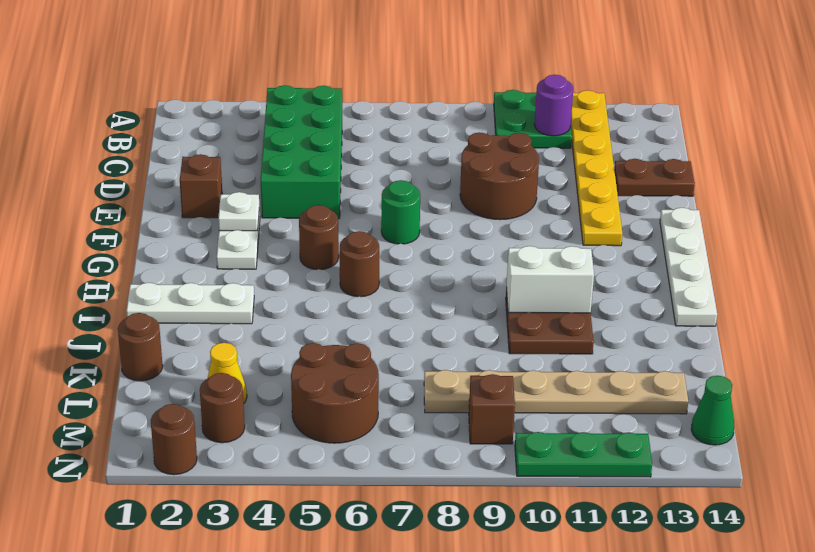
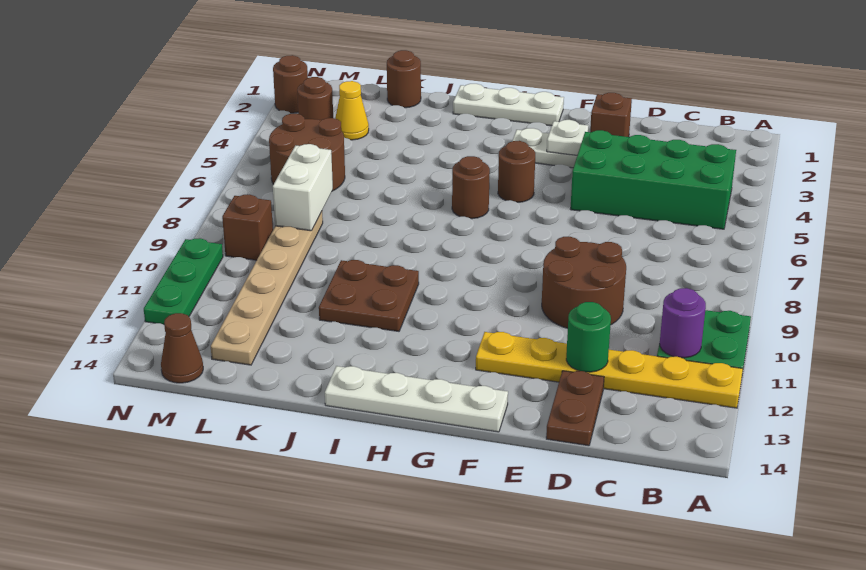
green round brick F7 level 1 -> green round brick D12 level 2
white plate I1:I3 level 1 -> white plate G1:I1 level 1
white brick I10:I11 level 2 -> white brick L7:L8 level 2
green cone M14 level 1 -> brown cone M14 level 1

